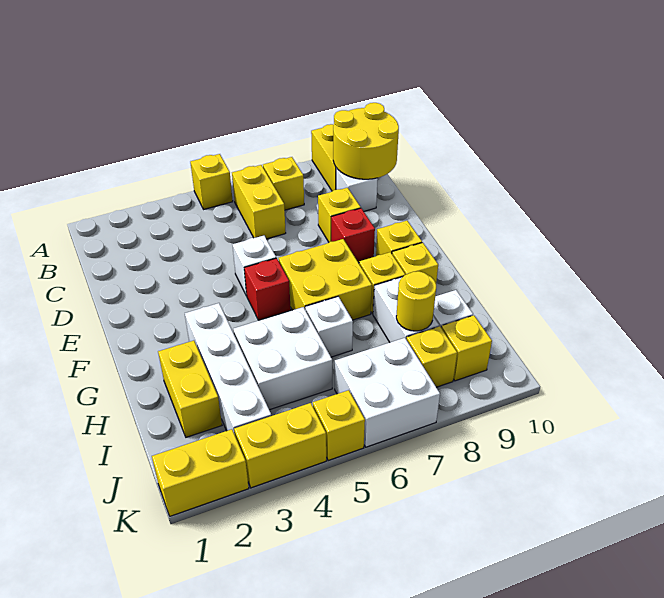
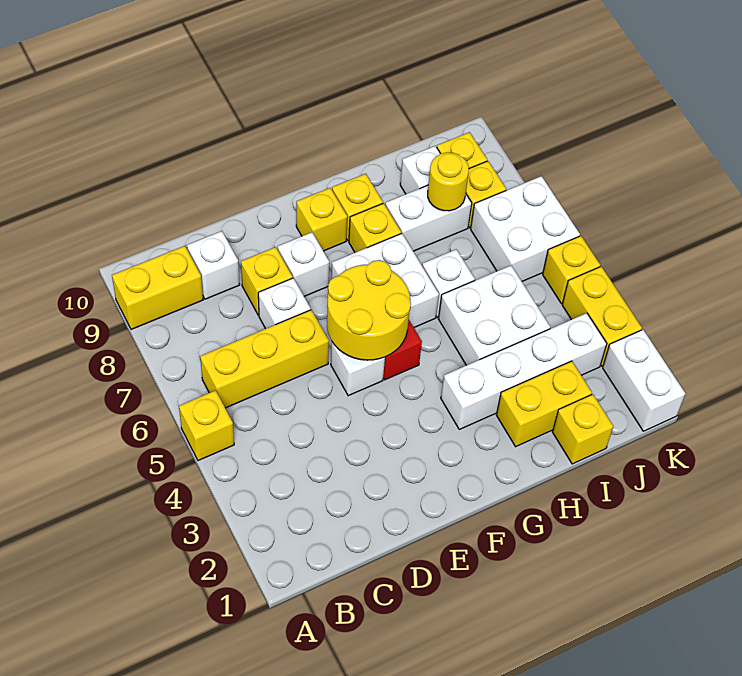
yellow brick B6:C6 level 1 -> yellow brick B6:D6 level 1
yellow brick B7 level 1 -> yellow brick I1 level 1
yellow round brick B9:C10 level 2 -> yellow round brick E5:F6 level 2
none -> white brick D7 level 1
red brick E8 level 1 -> white brick E8 level 1
yellow brick F6:G7 level 1 -> white brick F6:G7 level 1
yellow brick K1:K2 level 1 -> white brick K1:K2 level 1

